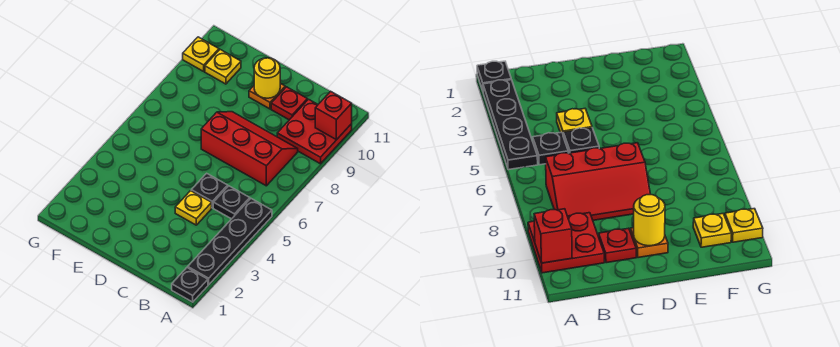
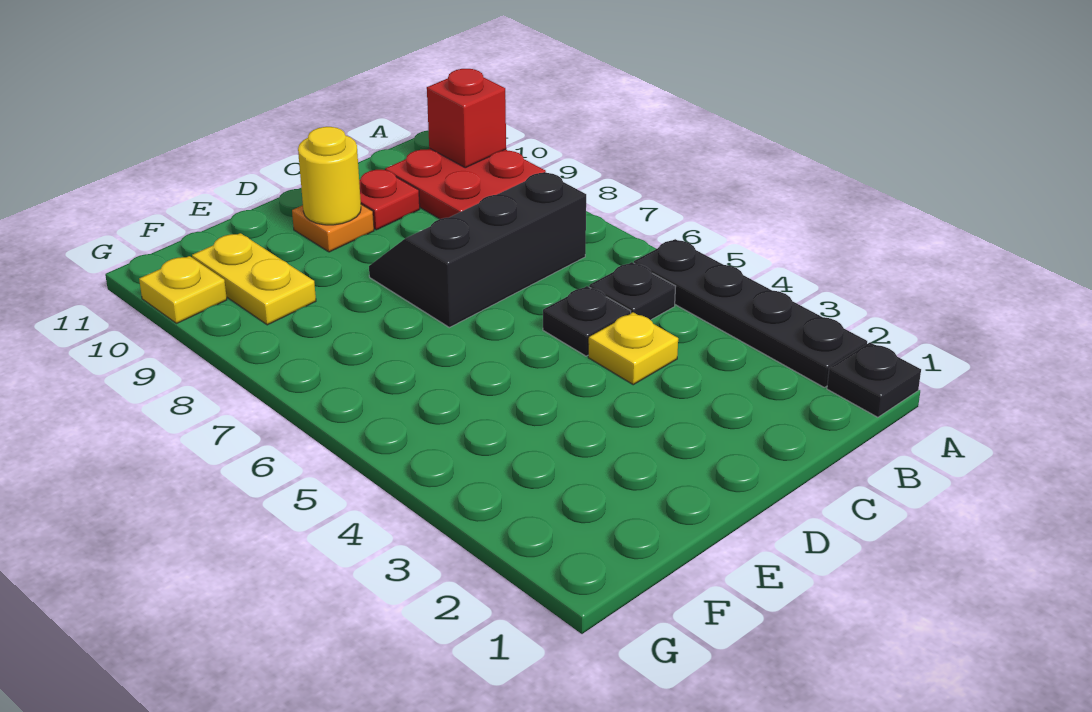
red slope B7:D8 level 1 top 7 -> black slope B7:D8 level 1 top 7
yellow plate F10 level 1 -> yellow plate F9:F10 level 1

